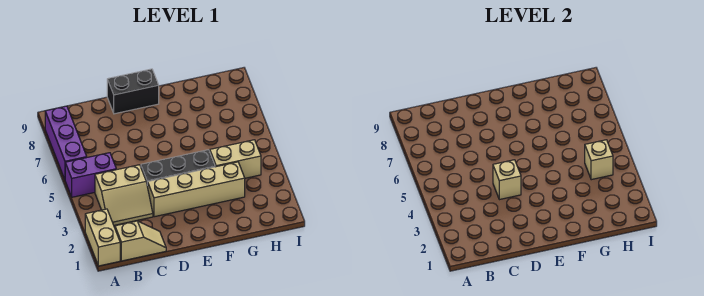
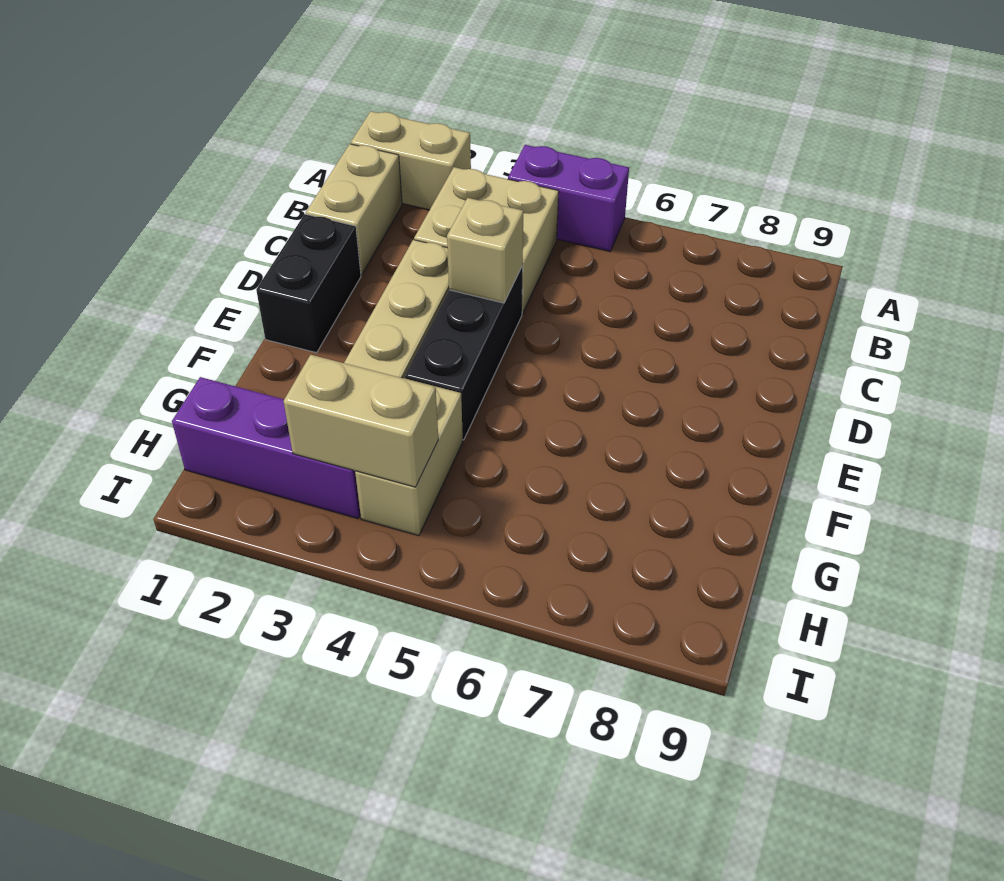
purple brick A5:B5 level 1 -> purple brick A4:A5 level 1
purple brick A6:A8 level 1 -> purple brick H1:H3 level 1
tan slope B1:C1 level 1 top B -> tan brick B1:C1 level 1
tan slope B3:C4 level 1 top 4 -> tan brick B3:C4 level 1
black brick D9:E9 level 1 -> black brick D1:E1 level 1
tan brick H4 level 2 -> tan brick H3:H4 level 2

